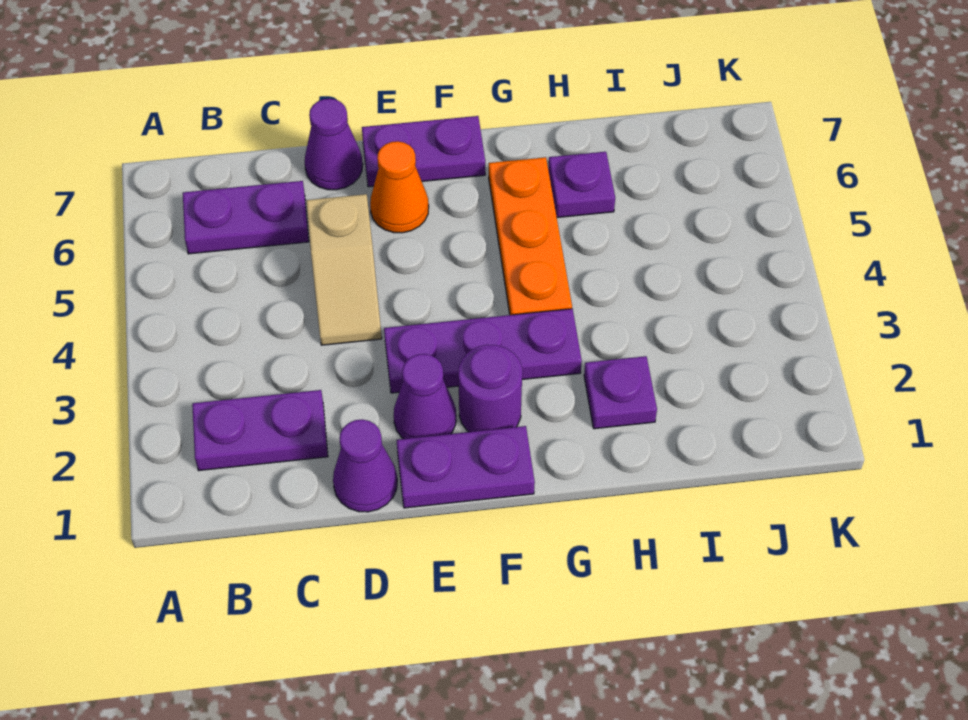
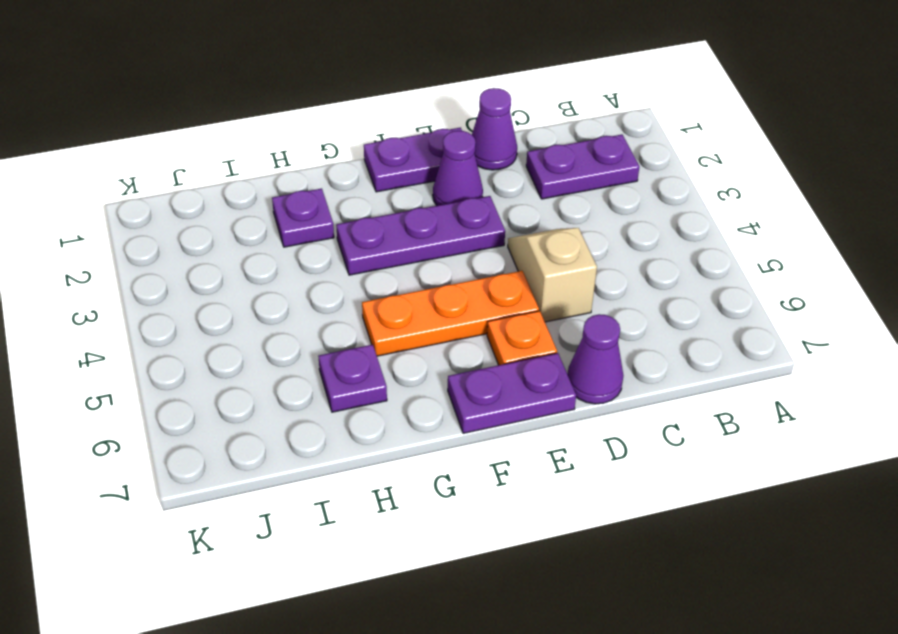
purple plate B6:C6 level 1 -> none
orange cone E6 level 1 -> orange plate E6 level 1
purple round brick F2 level 1 -> none
orange plate G4:G6 level 1 -> orange plate E5:G5 level 1

